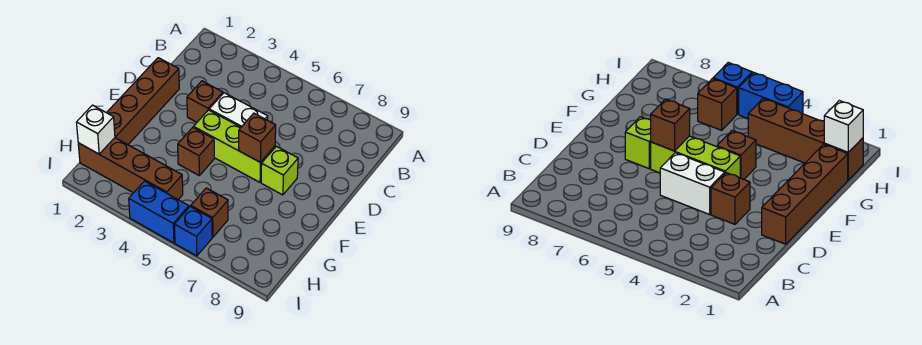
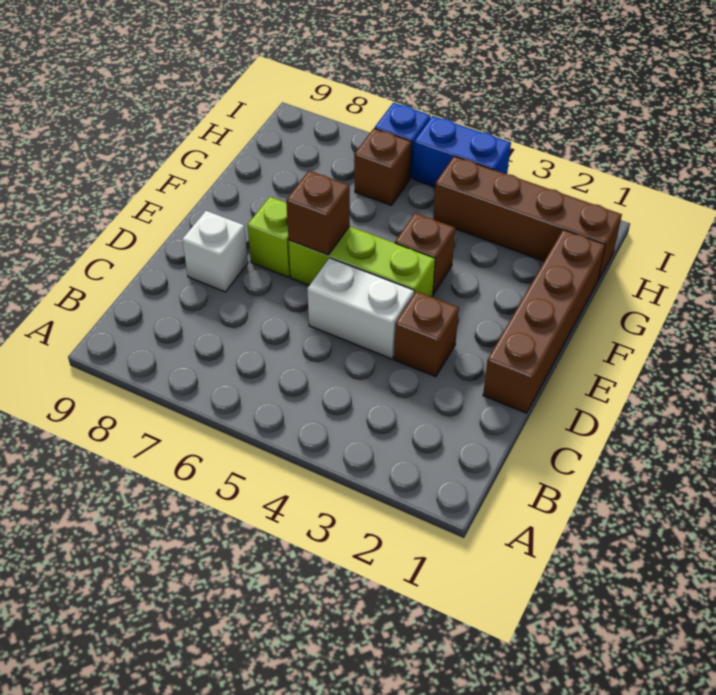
white brick H1 level 2 -> white brick D8 level 1

